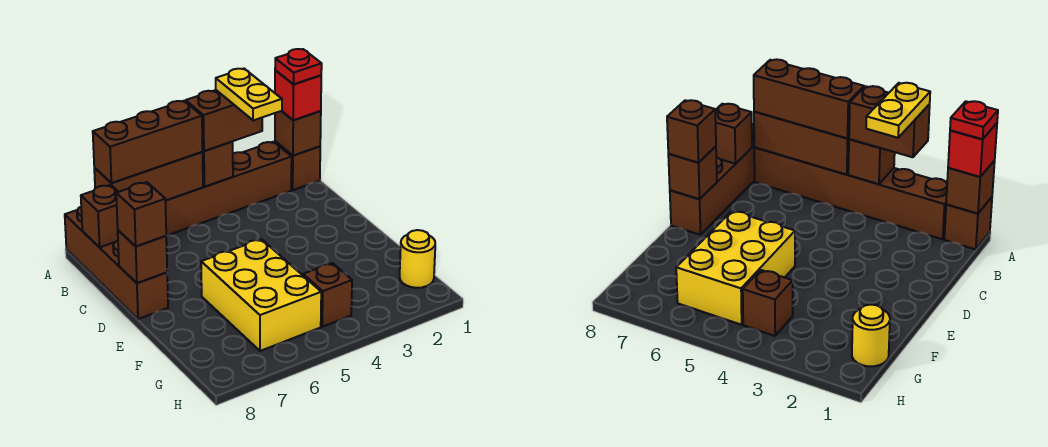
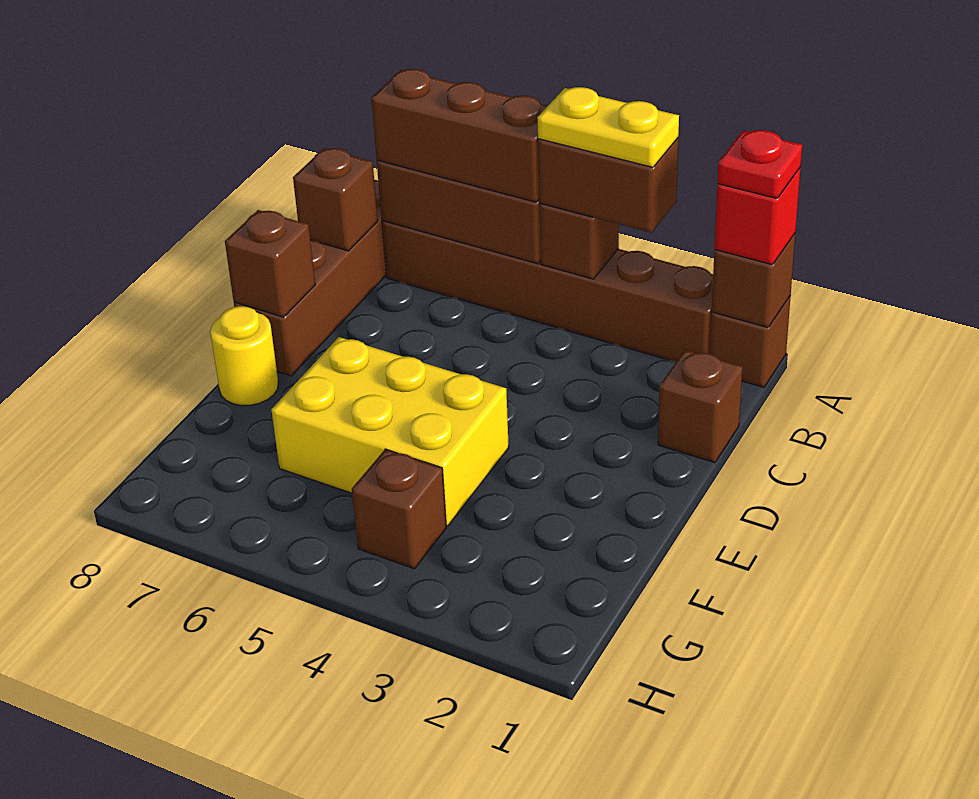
yellow plate A3:B3 level 4 -> yellow plate A3:A4 level 4
brown brick D8 level 3 -> brown brick C1 level 1
yellow brick E5:G6 level 1 -> yellow brick E4:F6 level 1
yellow round brick G1 level 1 -> yellow round brick E8 level 1

